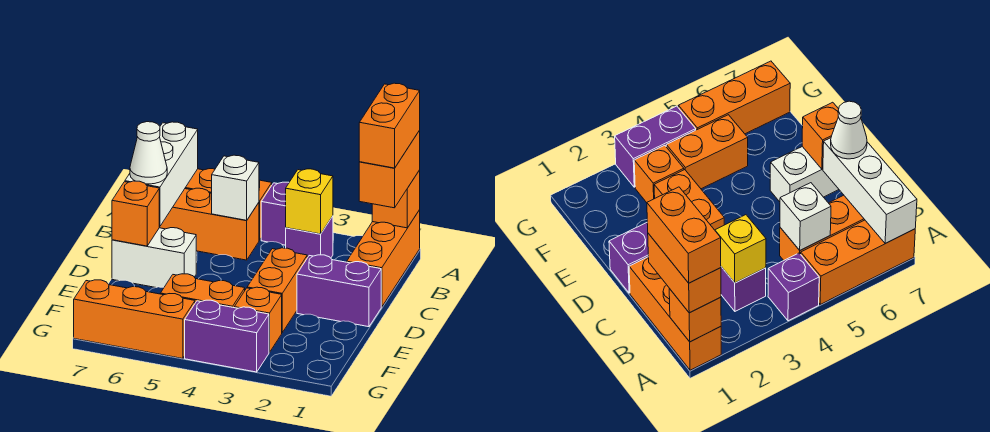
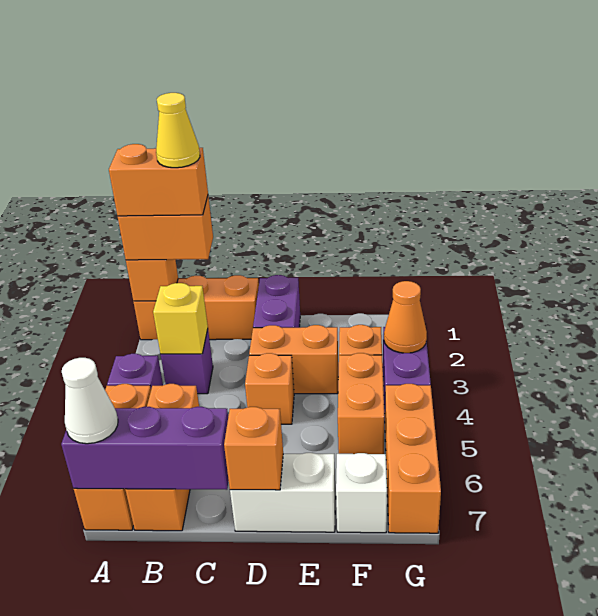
white brick A7:C7 level 2 -> purple brick A7:C7 level 2
none -> yellow cone B1 level 5
white brick B5 level 2 -> white brick F7 level 1
white cone C7 level 3 -> white cone A7 level 3
none -> orange brick D4 level 1
white brick D6:D7 level 1 -> white brick D7:E7 level 1
none -> orange cone G3 level 2

